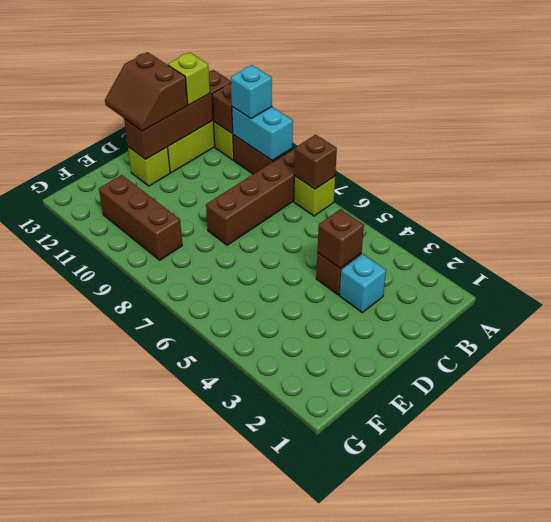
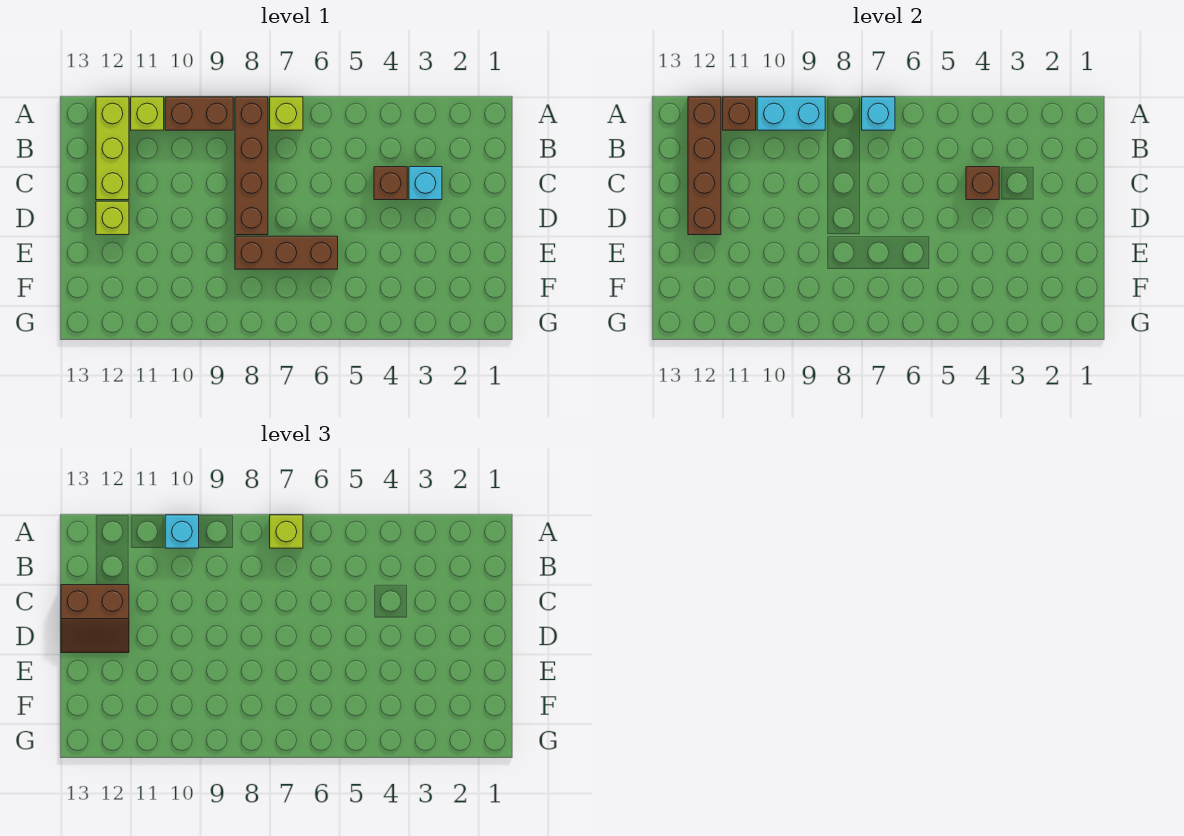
brown brick A7 level 2 -> cyan brick A7 level 2
lime brick B12 level 3 -> lime brick A7 level 3
brown brick F9:F11 level 1 -> brown brick E6:E8 level 1

